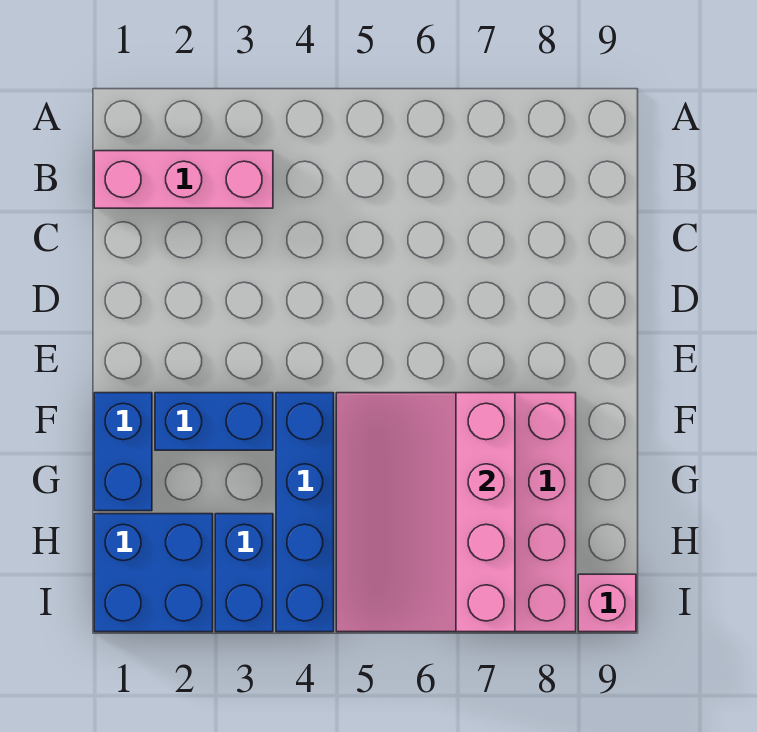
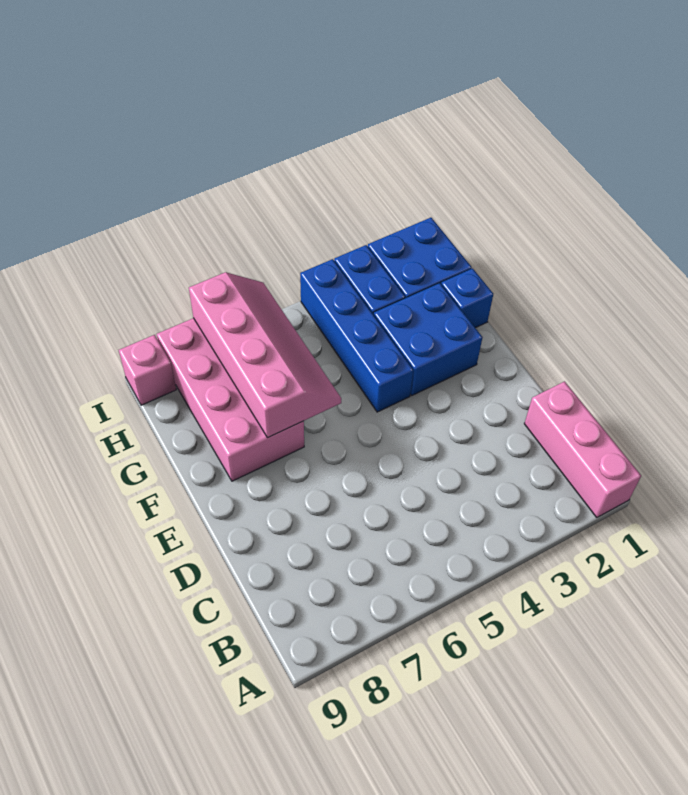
pink brick B1:B3 level 1 -> pink brick A1:C1 level 1
blue brick F1:G1 level 1 -> blue brick G1 level 1
blue brick F2:F3 level 1 -> blue brick F2:G3 level 1
pink slope F5:I7 level 2 top 7 -> pink slope F6:I7 level 2 top 7

